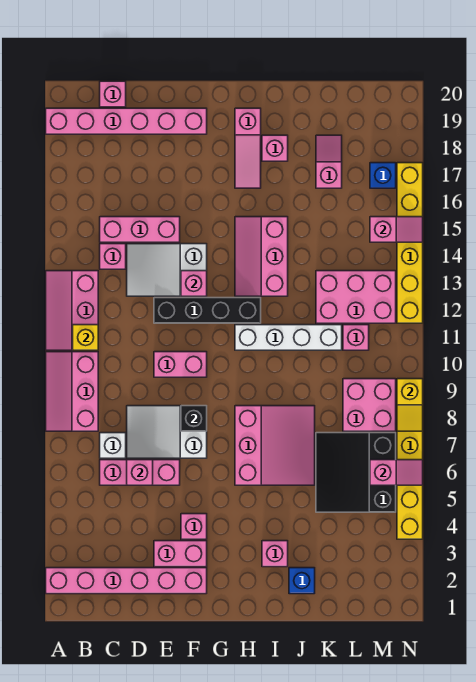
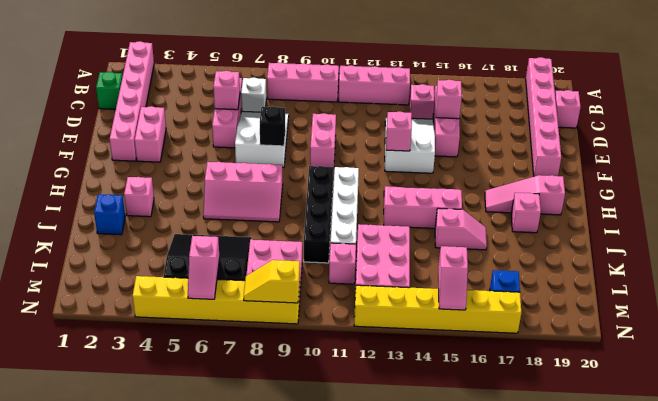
yellow brick B11 level 2 -> none
none -> green brick C1 level 1
black brick E12:H12 level 1 -> black brick H10:K10 level 1
pink brick F4 level 1 -> pink brick D15 level 2
pink slope H6:J8 level 1 top H -> pink slope H6:I8 level 1 top H
pink slope K17:K18 level 1 top 17 -> pink slope J15:J16 level 1 top 15

